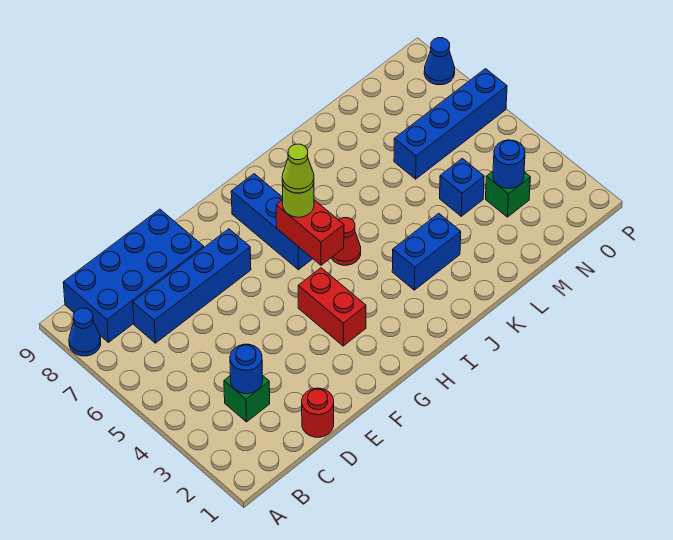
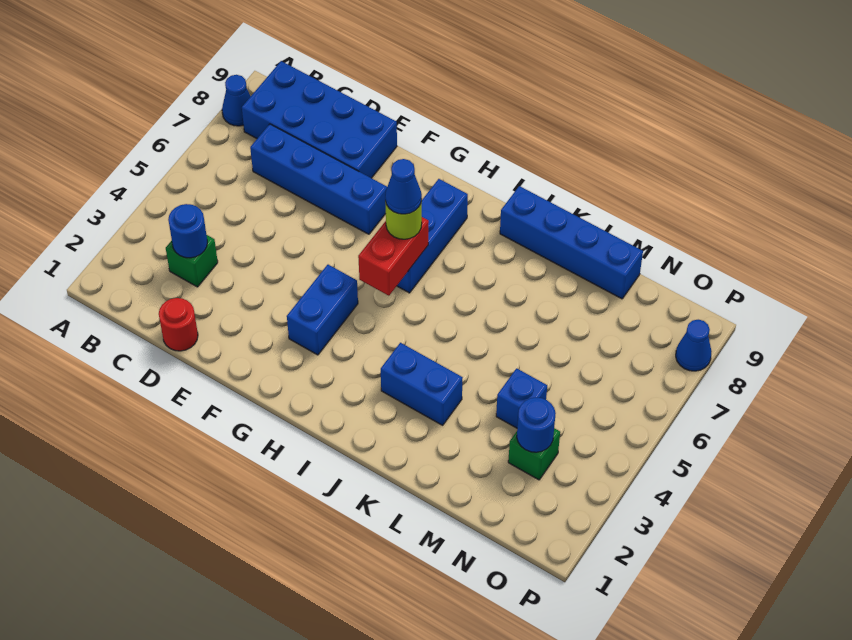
red brick G3:G4 level 1 -> blue brick G3:G4 level 1
lime cone H6 level 4 -> blue cone H6 level 4
red cone I5 level 1 -> none
blue brick M6:P6 level 1 -> blue brick J9:M9 level 1

